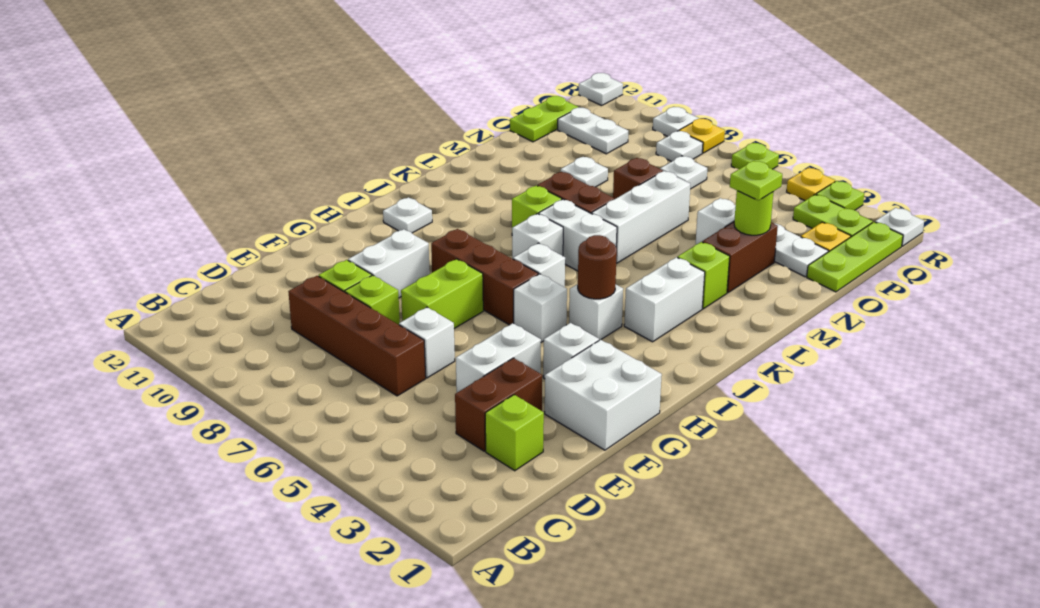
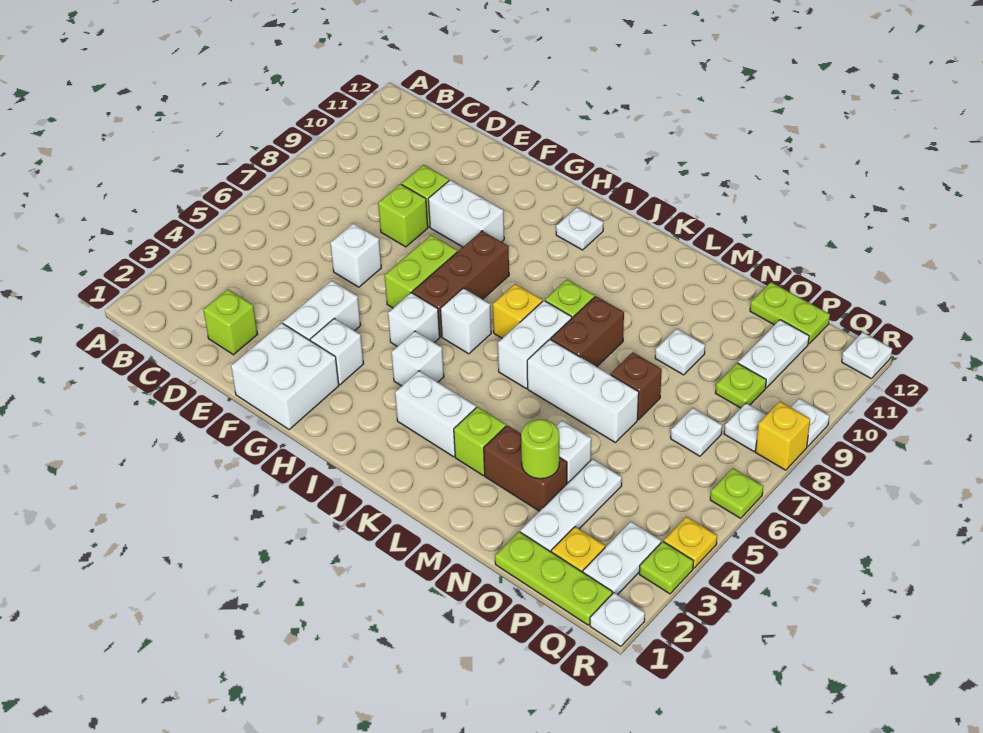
brown brick D3:E3 level 1 -> none
brown brick D6:D9 level 1 -> none
white brick E4:F4 level 1 -> white brick F3:F4 level 1
lime brick F7:G7 level 1 -> lime brick G6:G7 level 1
brown round brick I4 level 2 -> none
white brick J7 level 1 -> yellow brick J7 level 1
lime plate N3 level 3 -> lime plate P9 level 1
lime plate Q2:Q3 level 1 -> white plate Q2:Q3 level 1
yellow plate R8 level 1 -> yellow brick R8 level 1

